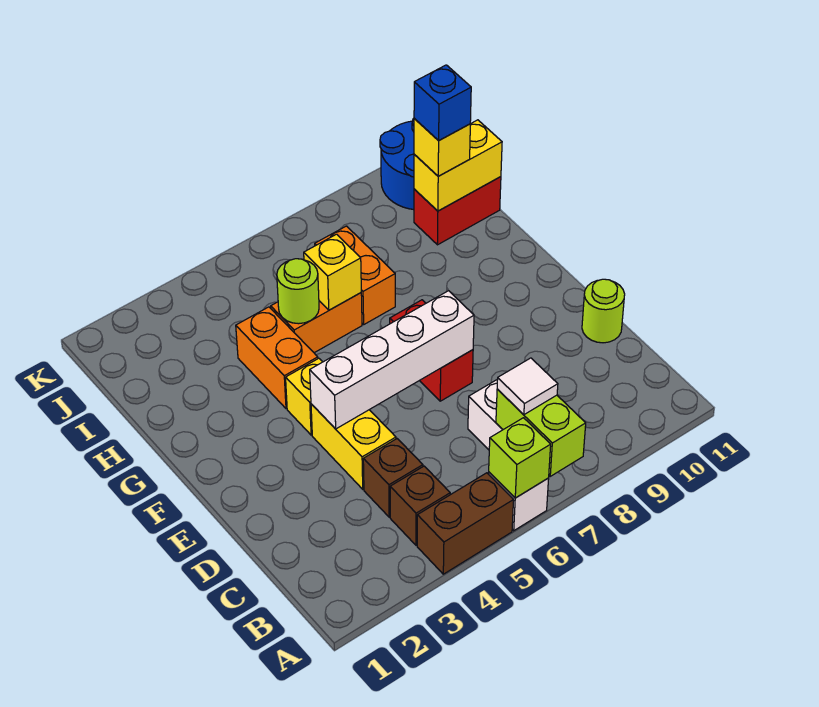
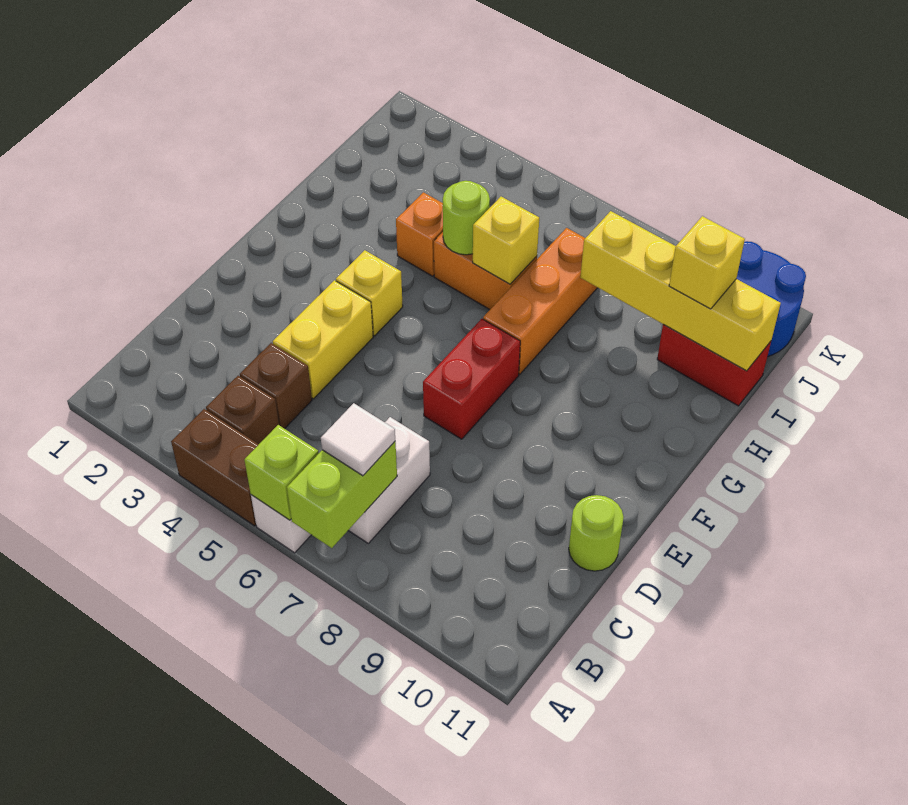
white brick E4:E7 level 2 -> none
orange brick G4:H4 level 1 -> orange brick H4 level 1
orange brick H7:I7 level 1 -> orange brick G7:I7 level 1
yellow brick I10:I11 level 2 -> yellow brick I8:I11 level 2
blue brick I10 level 4 -> none

